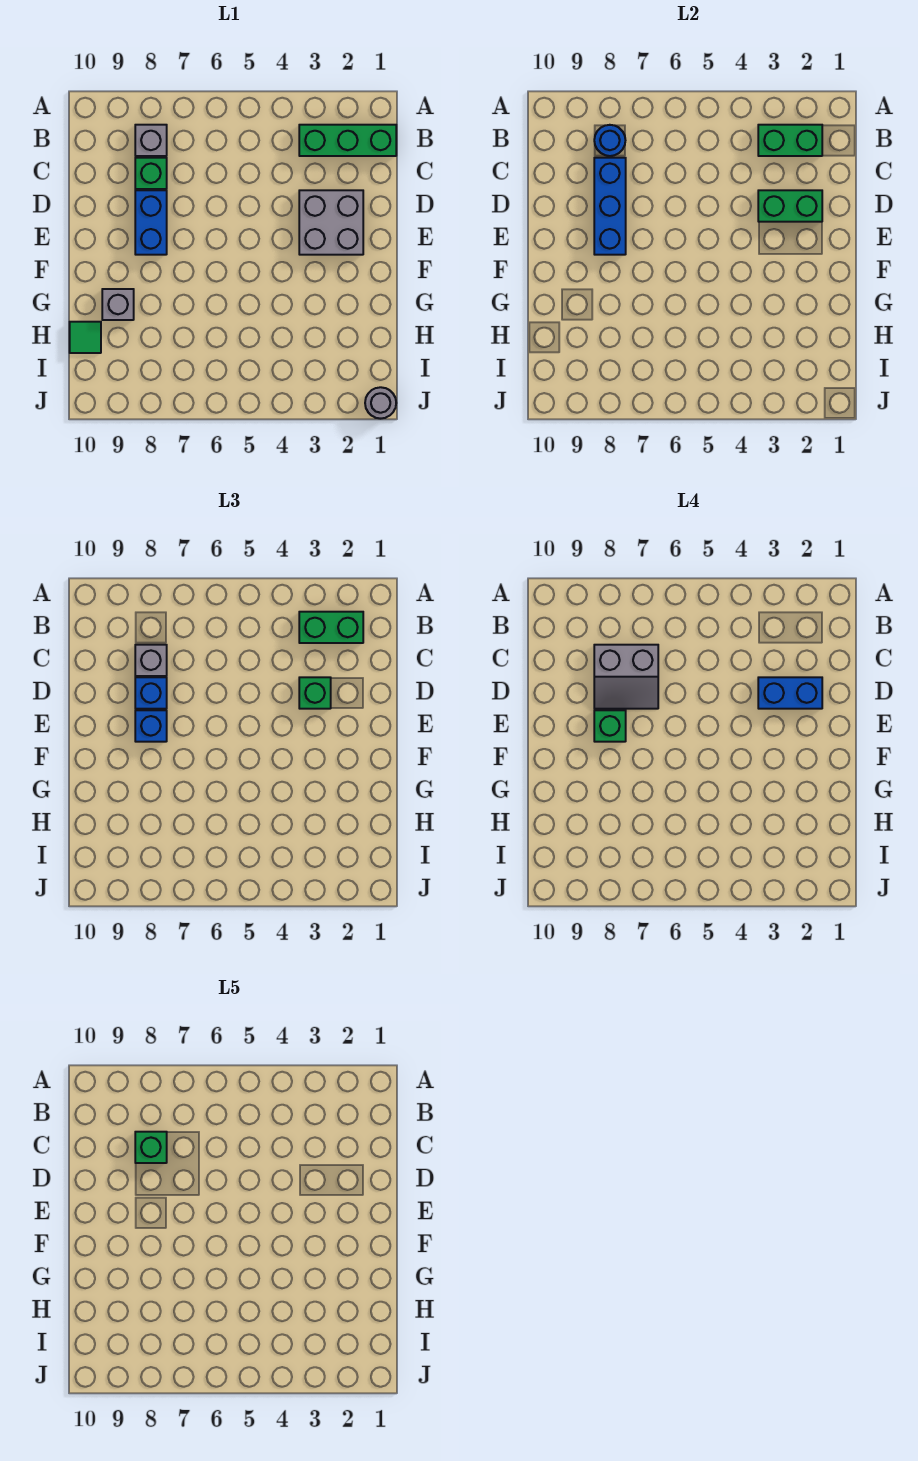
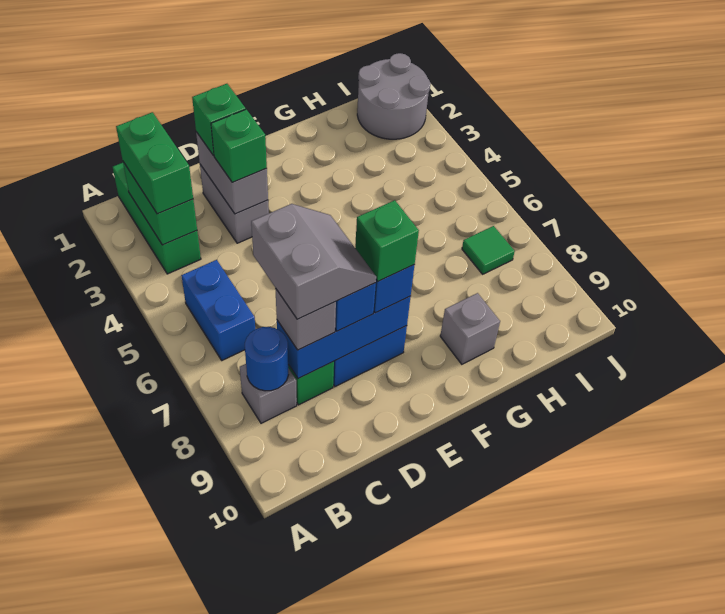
green brick C8 level 5 -> green brick D2 level 3
grey brick D2:E3 level 1 -> grey brick D2:D3 level 1
green brick D2:D3 level 2 -> grey brick D2:D3 level 2
blue brick D2:D3 level 4 -> blue brick B5:B6 level 1
green tile H10 level 1 -> green tile I7 level 1
grey round brick J1 level 1 -> grey round brick I1:J2 level 1

